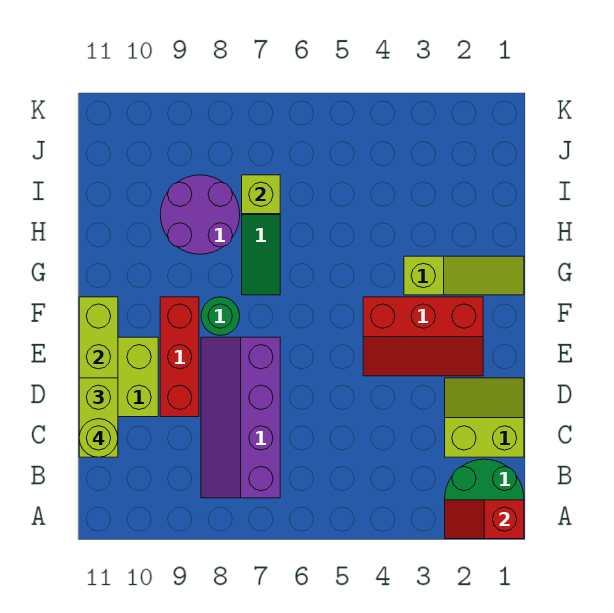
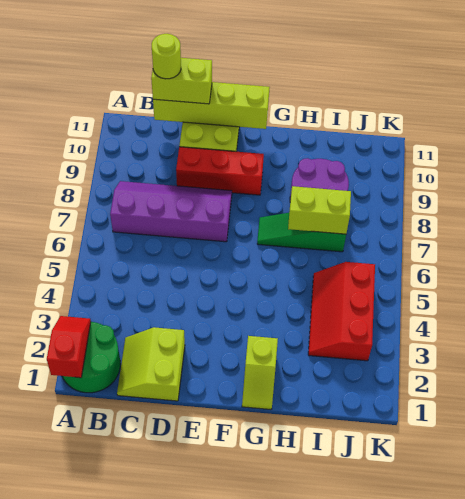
lime slope C1:D2 level 1 top C -> lime slope C1:D2 level 1 top D
red slope E2:F4 level 1 top F -> red slope I3:J5 level 1 top J
green round brick F8 level 1 -> none
lime slope G1:G3 level 1 top 3 -> lime slope G1:G2 level 1 top 2
lime brick I7 level 2 -> lime brick H7:I7 level 2

